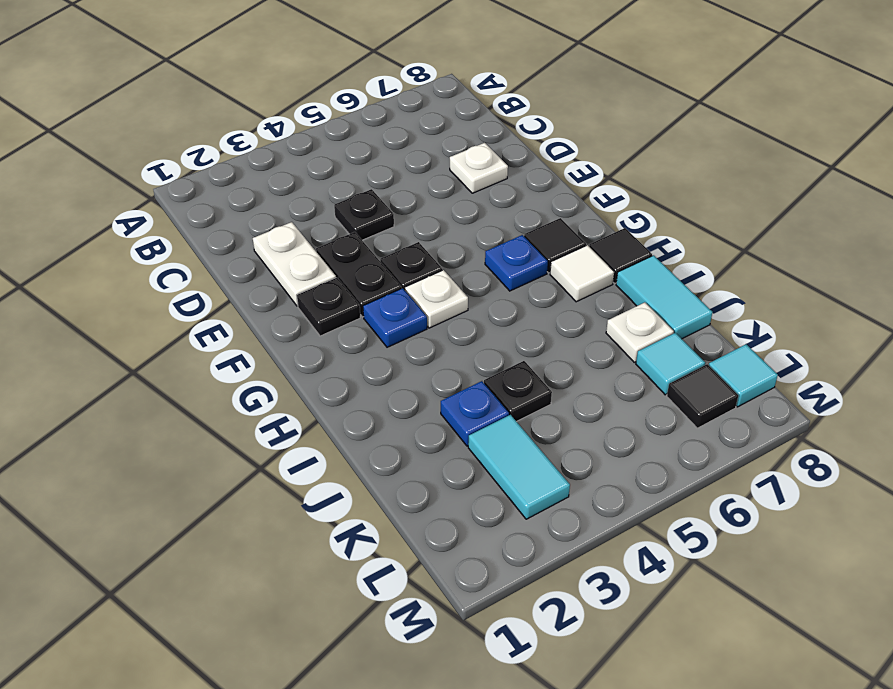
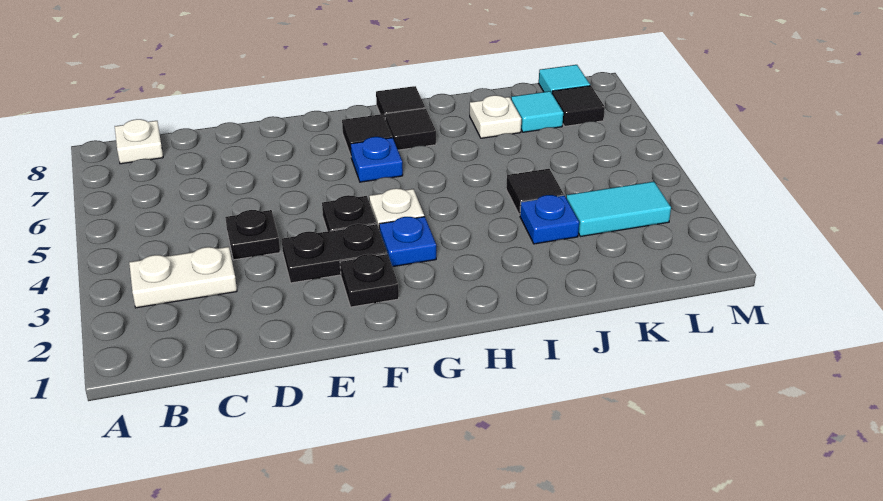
white plate D2:E2 level 1 -> white plate B3:C3 level 1
white plate D7 level 1 -> white plate B8 level 1
white tile H7 level 1 -> black tile H7 level 1
cyan tile I8:J8 level 1 -> none
black plate J4 level 1 -> black tile J4 level 1

